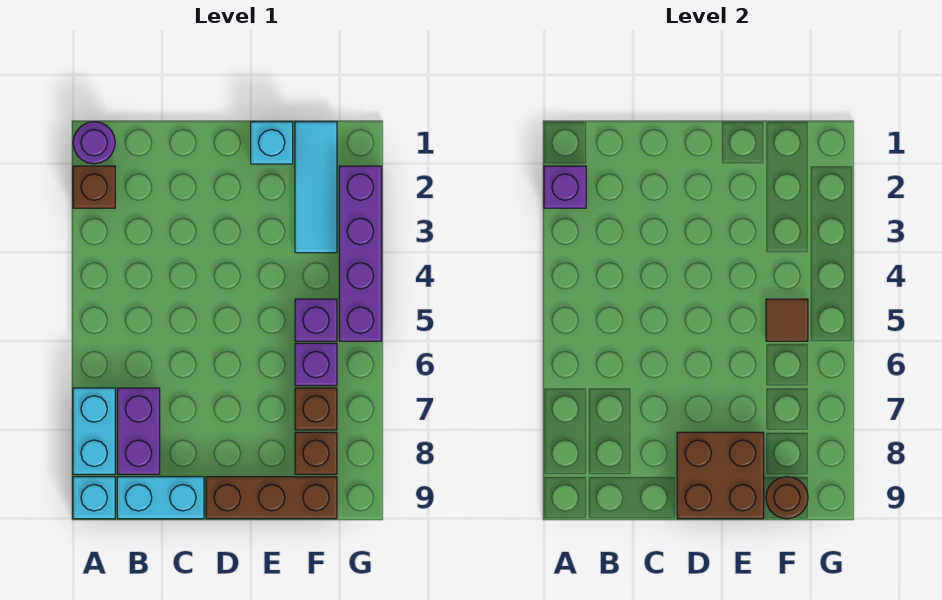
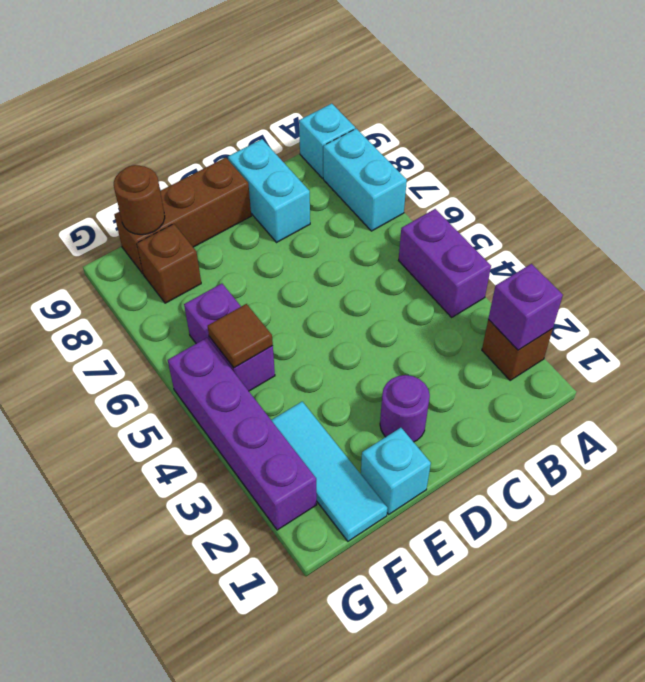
purple round brick A1 level 1 -> purple round brick D2 level 1
purple brick B7:B8 level 1 -> purple brick A4:A5 level 1
cyan brick B9:C9 level 1 -> cyan brick C8:C9 level 1
brown brick D8:E9 level 2 -> none
brown brick F7 level 1 -> none

